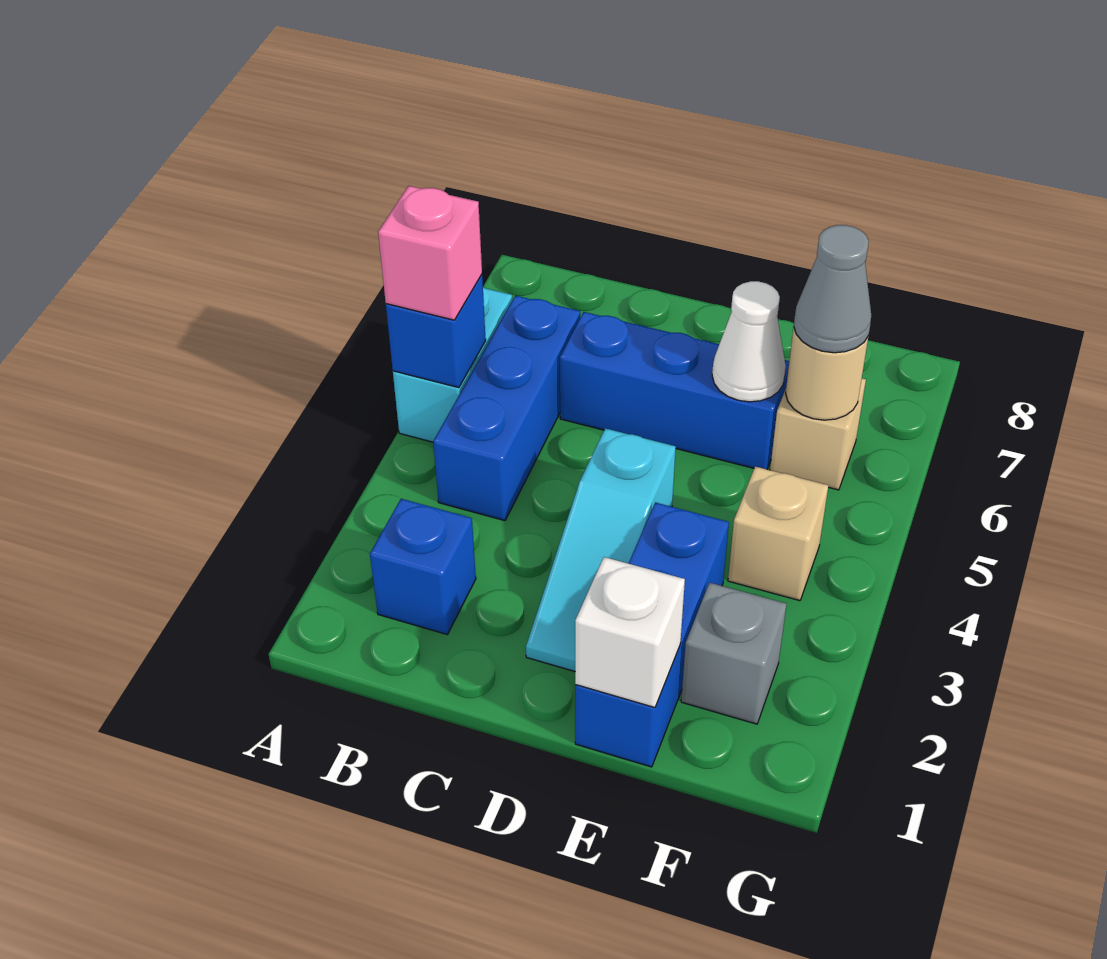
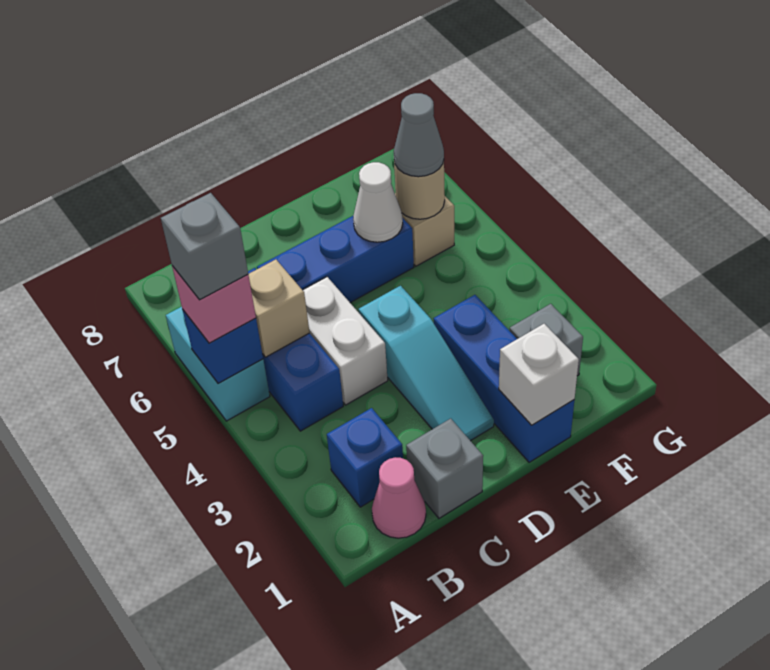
none -> grey brick A5 level 4
none -> pink cone B1 level 1
none -> grey brick C1 level 1
none -> white brick C4:C5 level 1
tan brick F4 level 1 -> tan brick B5 level 2

